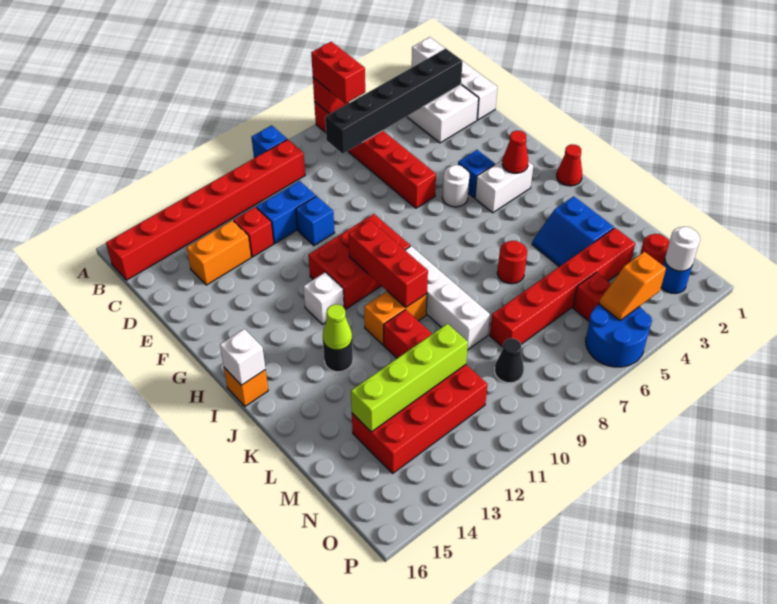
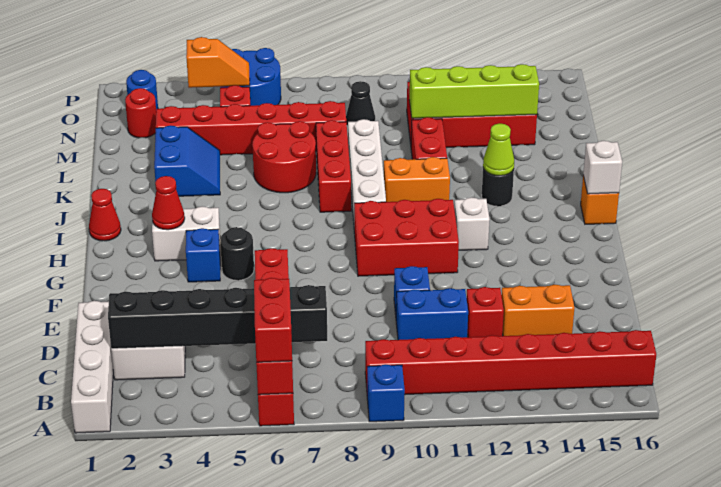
white round brick G5 level 1 -> black round brick G5 level 1
red brick H10:J10 level 2 -> red brick J8:L8 level 1
red round brick K6 level 1 -> red round brick K6:L7 level 1
white round brick O2 level 2 -> none

